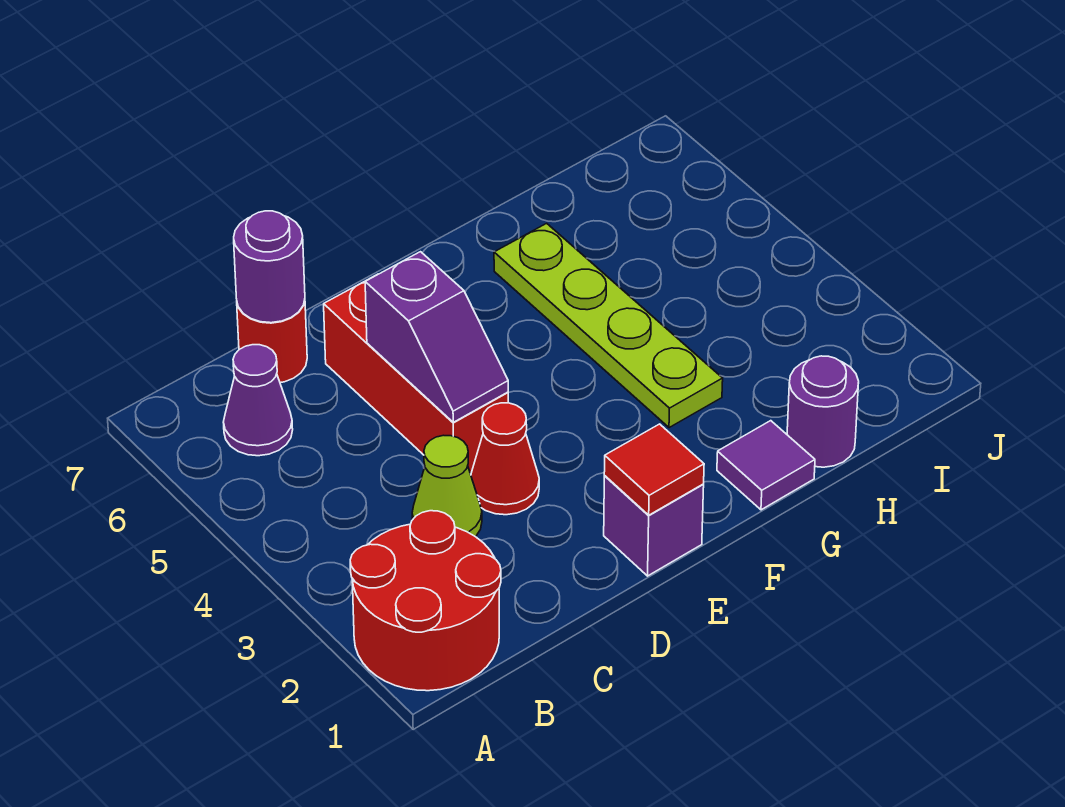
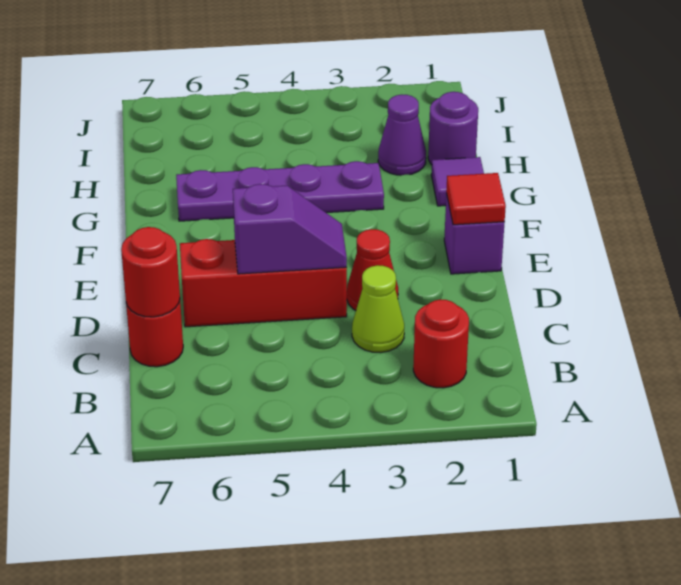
red round brick A1:B2 level 1 -> red round brick B2 level 1
purple cone B6 level 1 -> purple cone H2 level 1
purple round brick C7 level 2 -> red round brick C7 level 2
lime plate G3:G6 level 1 -> purple plate G3:G6 level 1

